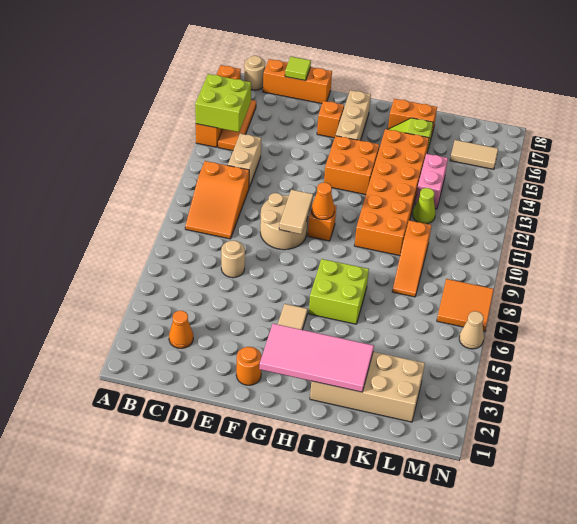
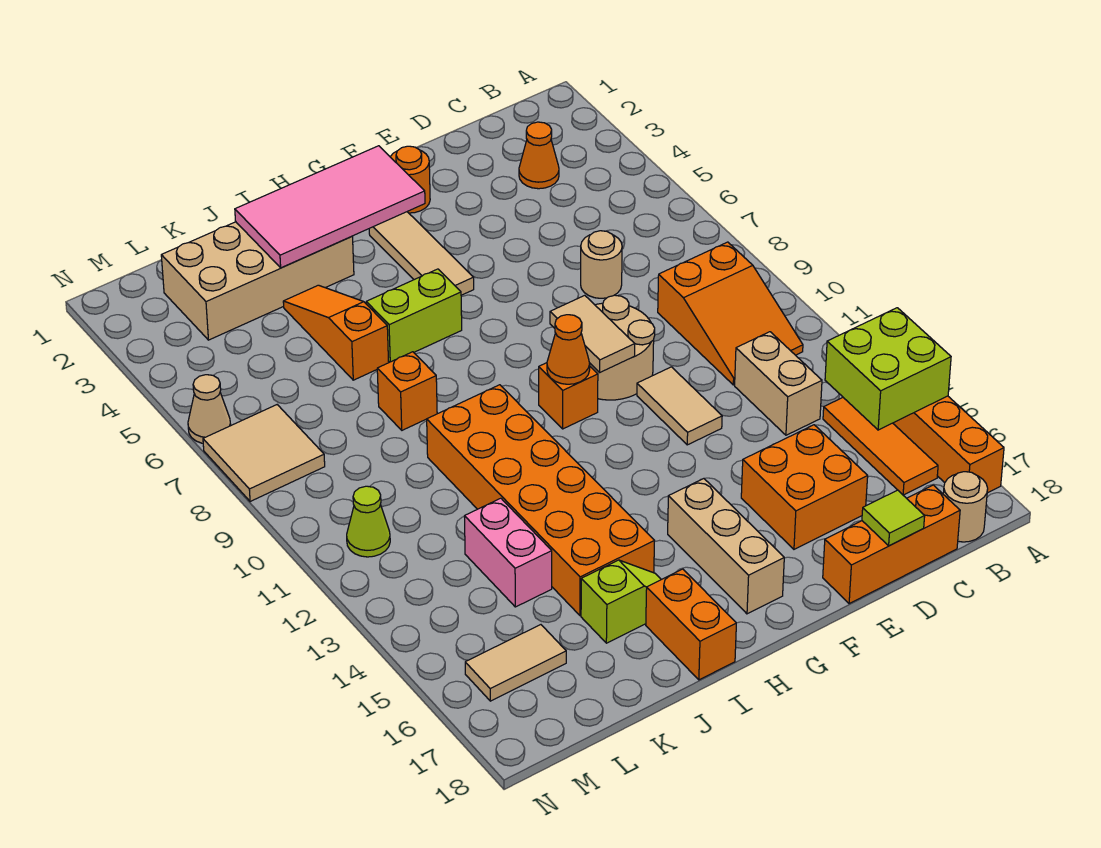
orange slope B9:C11 level 1 top 11 -> orange slope B9:C11 level 1 top 9
none -> tan tile E11:E12 level 1
orange brick F16 level 1 -> orange brick J8 level 1
orange brick G13:H14 level 1 -> orange brick D15:E16 level 1
lime brick H6:I7 level 1 -> lime brick H6:I6 level 1
orange brick I17:J17 level 1 -> orange brick I17:I18 level 1
orange slope K8:K10 level 1 top 10 -> orange slope J4:J6 level 1 top 6
lime cone K12 level 1 -> lime cone M11 level 1
orange tile M7:N8 level 1 -> tan tile M7:N8 level 1

